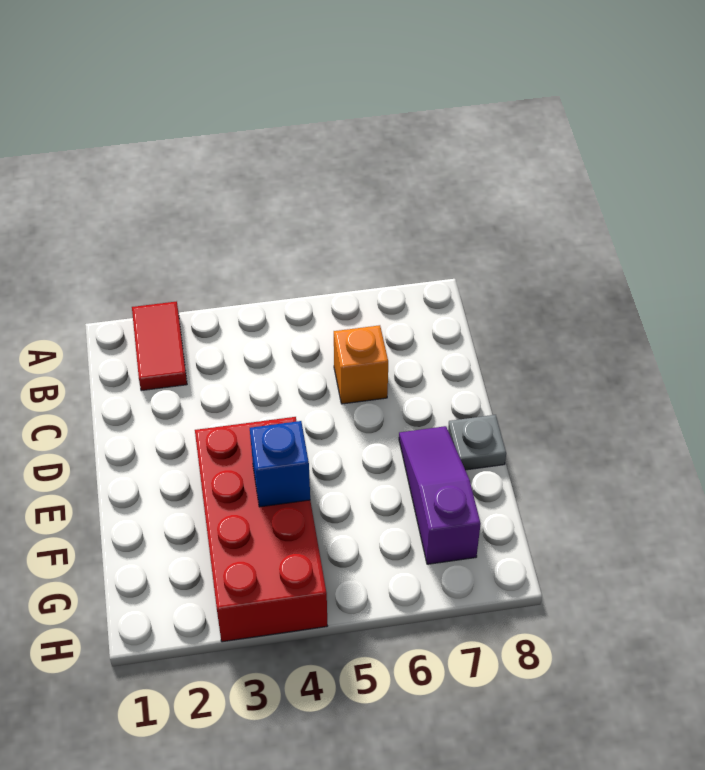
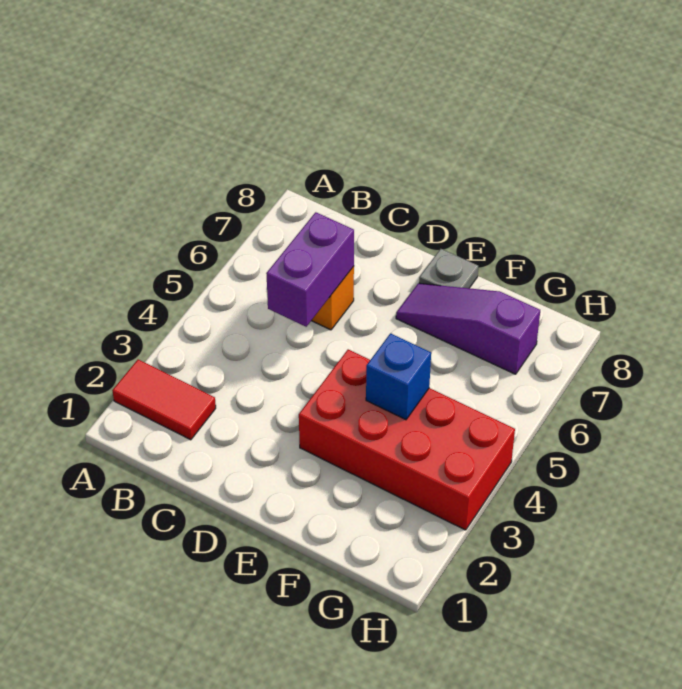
none -> purple brick C5:C6 level 2

